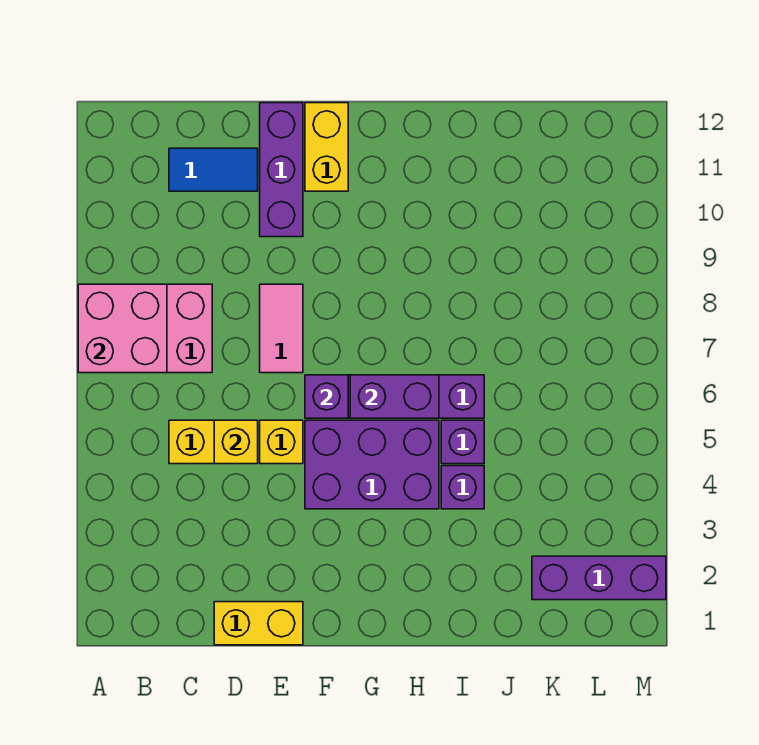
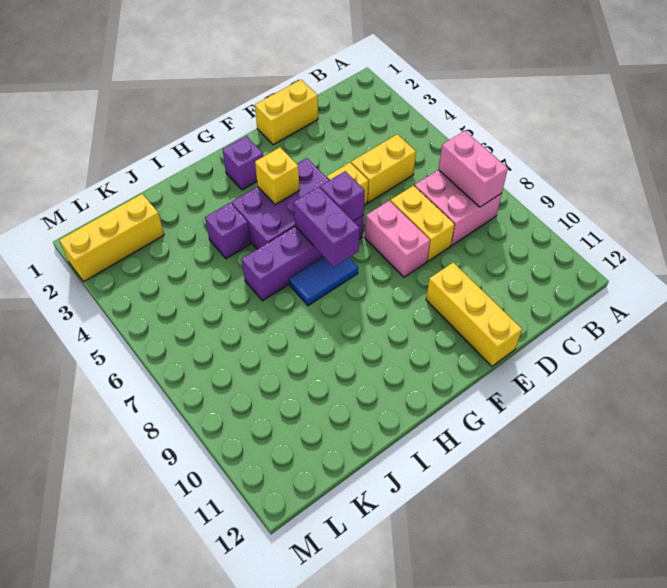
pink brick A7:B8 level 2 -> pink brick B7:B8 level 2
blue tile C11:D11 level 1 -> blue tile G7:H7 level 1
yellow brick D5 level 2 -> yellow brick G4 level 2
pink tile E7:E8 level 1 -> pink brick E7:E8 level 1
purple brick E10:E12 level 1 -> yellow brick E10:E12 level 1
yellow brick F11:F12 level 1 -> yellow brick D7:D8 level 1
purple brick G6:H6 level 2 -> purple brick G6:G7 level 2
purple brick I5 level 1 -> purple brick G2 level 1
purple brick K2:M2 level 1 -> yellow brick K2:M2 level 1

